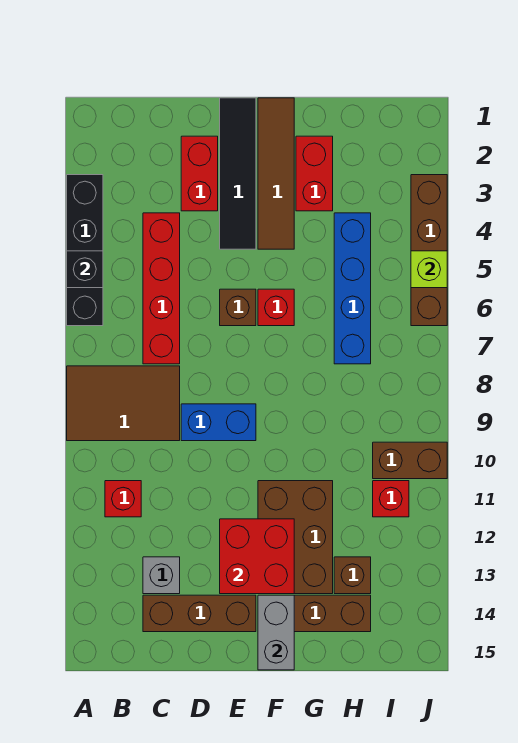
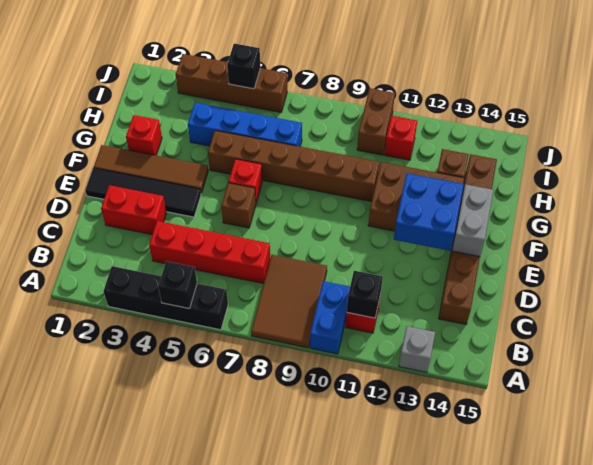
none -> black brick B11 level 2
grey brick C13 level 1 -> grey brick A13 level 1
blue brick D9:E9 level 1 -> blue brick A10:B10 level 1
red brick E12:F13 level 2 -> blue brick E12:F13 level 2
grey brick F14:F15 level 2 -> grey brick E14:F14 level 2
red brick G2:G3 level 1 -> red brick G2 level 1
none -> brown brick G5:G10 level 1
lime brick J5 level 2 -> black brick J5 level 2

